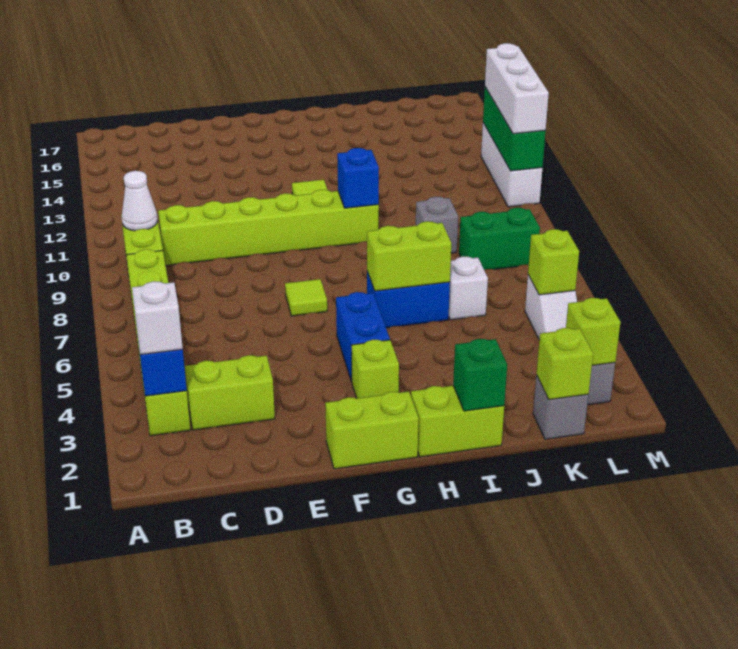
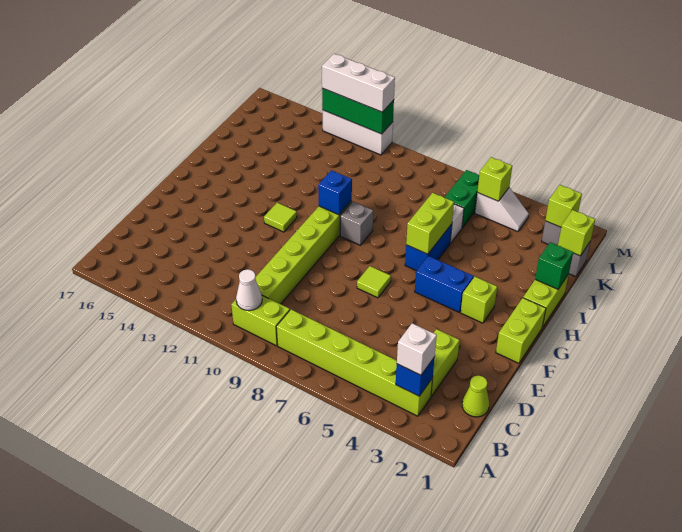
none -> lime cone C1 level 1
grey brick J9 level 1 -> grey brick H9 level 1
green brick K8:L8 level 1 -> green brick K6:L6 level 1

